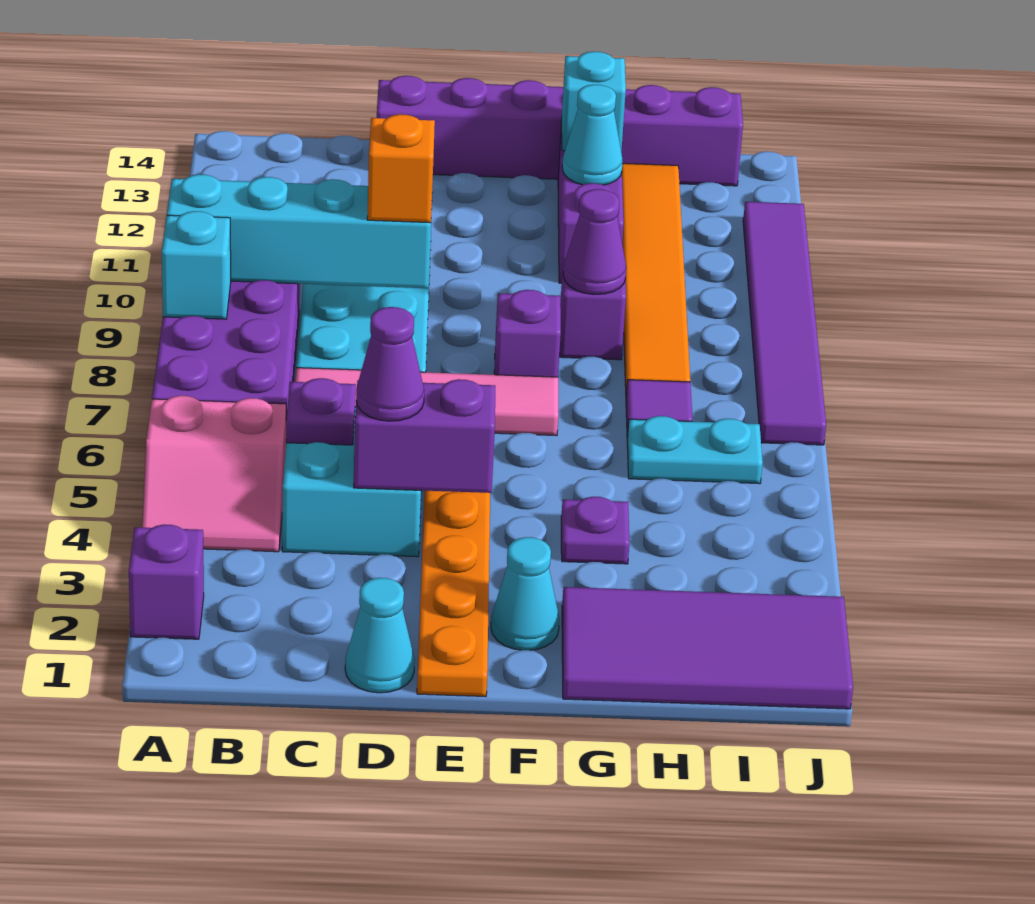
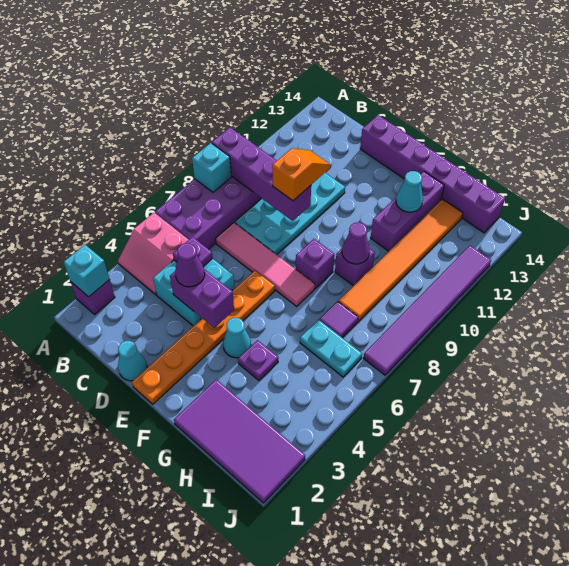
cyan brick A9:D9 level 2 -> purple brick A9:D9 level 2
cyan cone F2 level 1 -> cyan cone F4 level 1
cyan brick G13 level 2 -> cyan brick A2 level 2

